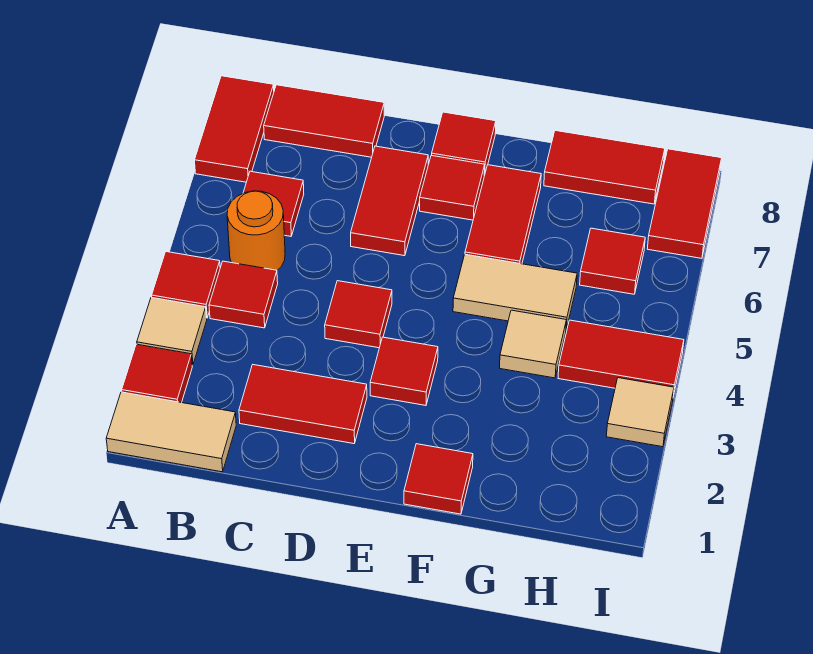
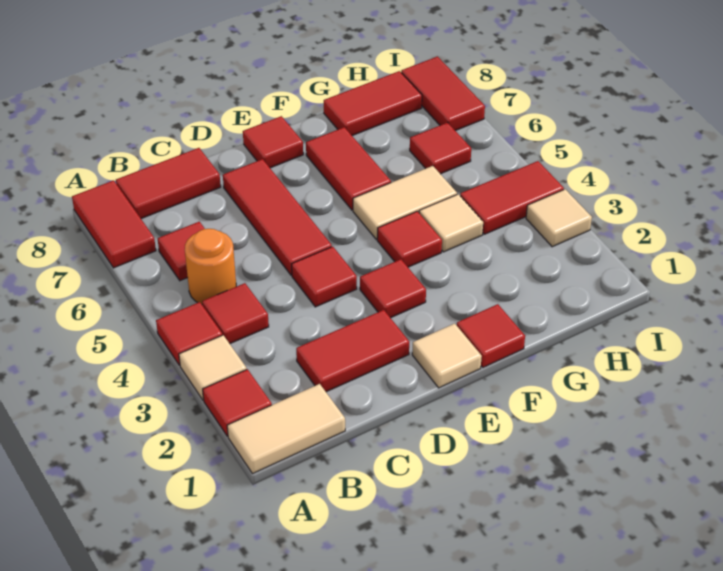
red tile D6:D7 level 1 -> red tile D5:D7 level 1
none -> tan tile E1 level 1
red tile E7 level 1 -> red tile F4 level 1

